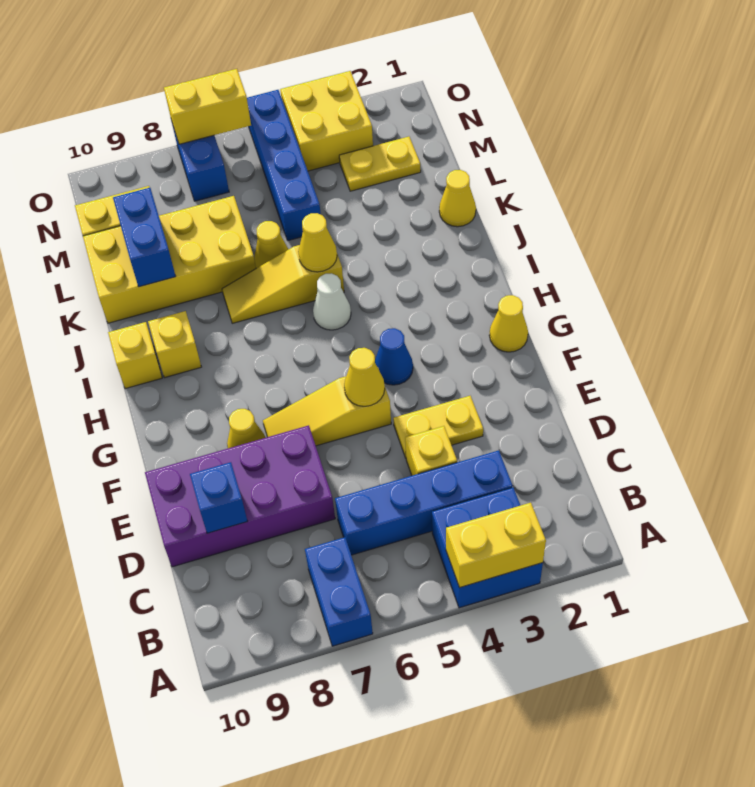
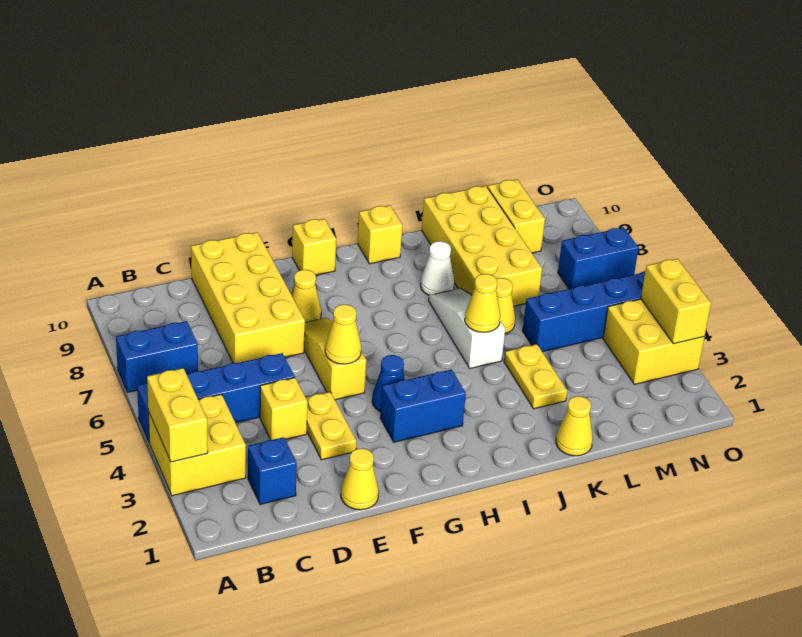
blue brick A3:B4 level 1 -> yellow brick A3:B4 level 1
blue brick C3:C6 level 1 -> blue brick A5:D5 level 1
purple brick D7:E10 level 1 -> yellow brick D7:E10 level 1
blue brick D9 level 2 -> blue brick C2 level 1
yellow cone G1 level 1 -> yellow cone E1 level 1
white cone I5 level 1 -> white cone J8 level 1
yellow brick I9 level 1 -> yellow brick G10 level 1
yellow slope J5:J7 level 1 top 5 -> white slope J5:J7 level 1 top 5
blue brick K9:L9 level 2 -> blue brick G3:H3 level 1
yellow plate M2:M3 level 1 -> yellow plate K3:K4 level 1
yellow brick O6:O7 level 2 -> yellow brick O3:O4 level 2

